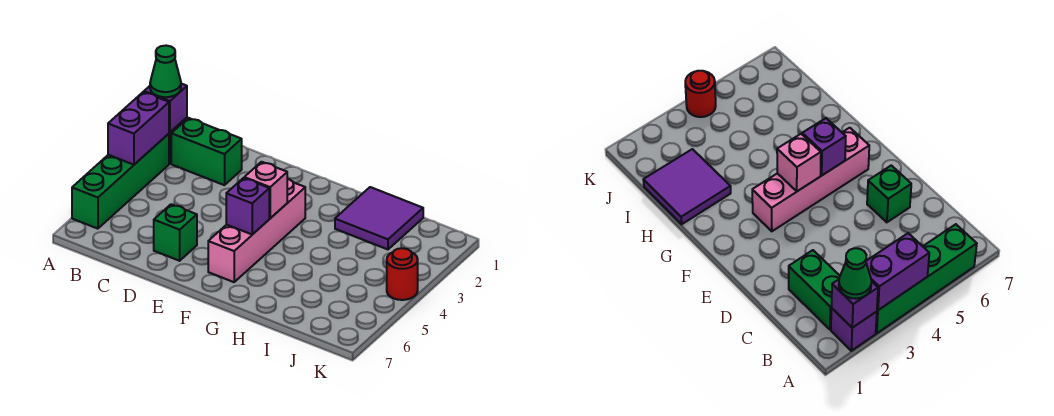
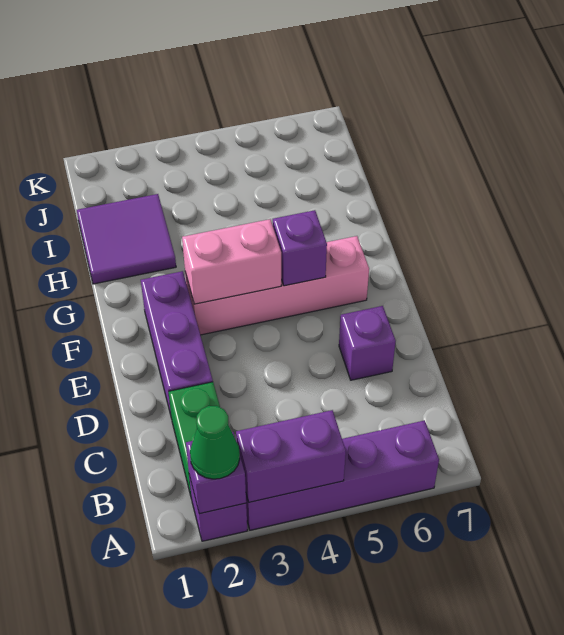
green brick A3:A6 level 1 -> purple brick A3:A6 level 1
none -> purple brick D2:F2 level 1
green brick D6 level 1 -> purple brick D6 level 1
pink brick F4 level 2 -> pink brick F3:F4 level 2
red round brick K4 level 1 -> none

